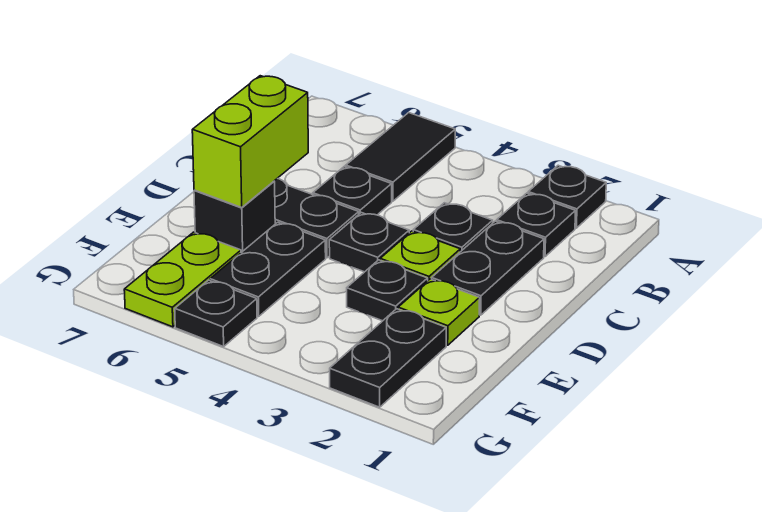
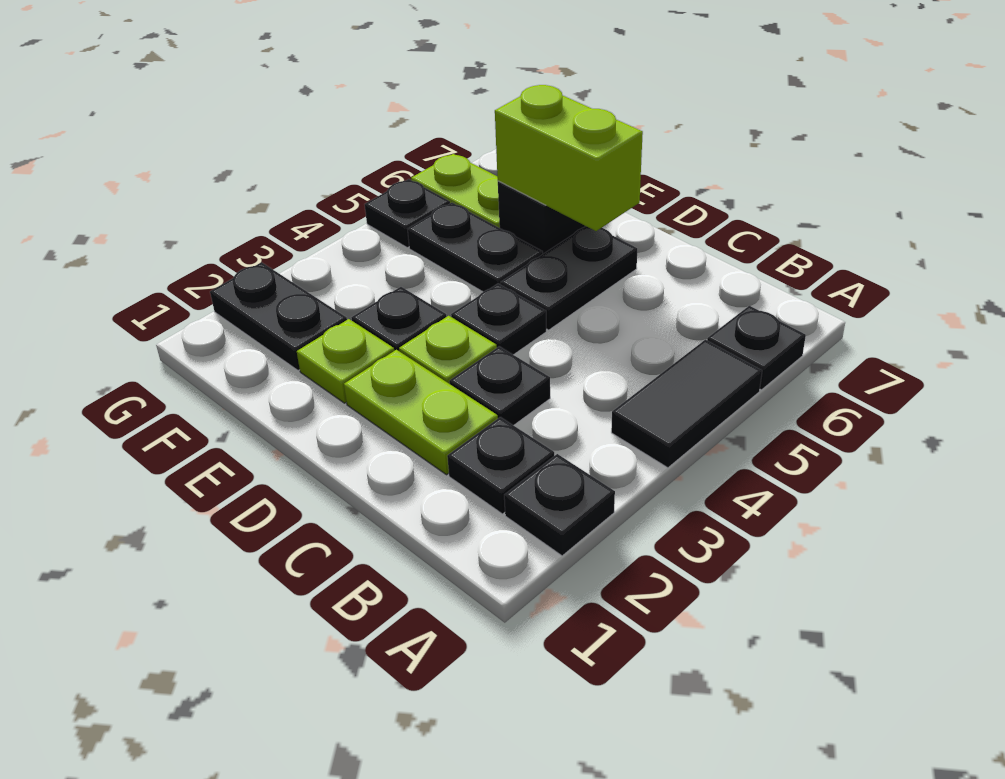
black tile A5:B5 level 1 -> black tile A4:A5 level 1
black plate C2:D2 level 1 -> lime plate C2:D2 level 1
black plate C5 level 1 -> black plate A6 level 1

